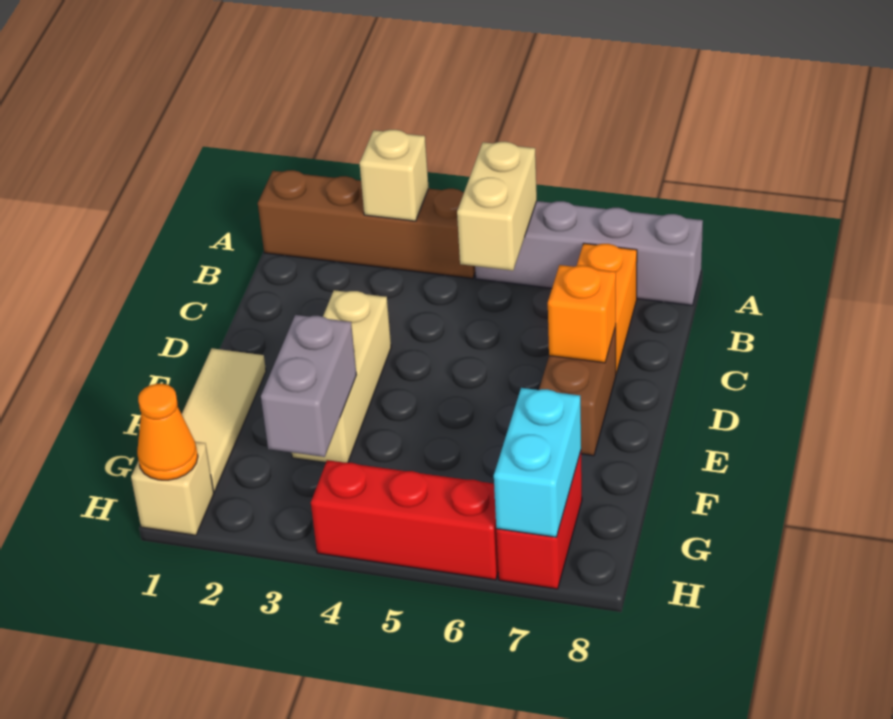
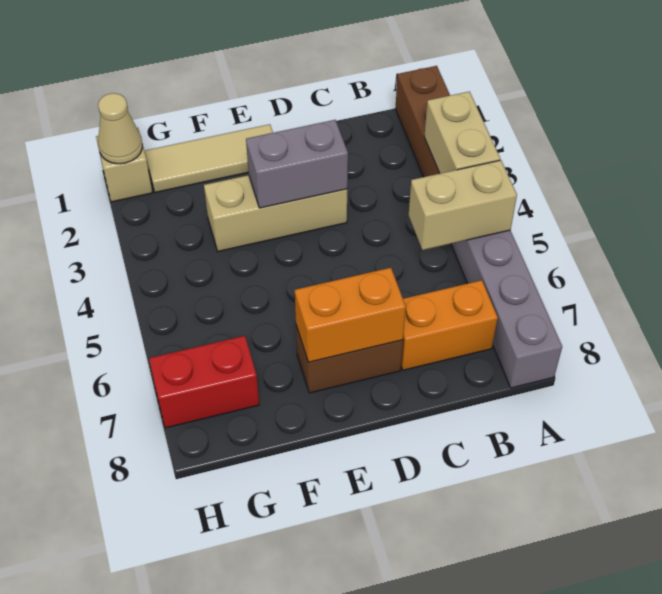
tan brick A3 level 2 -> tan brick A3:A4 level 2
orange brick D7 level 2 -> orange brick D7:E7 level 2
grey brick F3:G3 level 2 -> grey brick D3:E3 level 2
cyan brick G7:H7 level 2 -> none
orange cone H1 level 2 -> tan cone H1 level 2
red brick H4:H6 level 1 -> none

